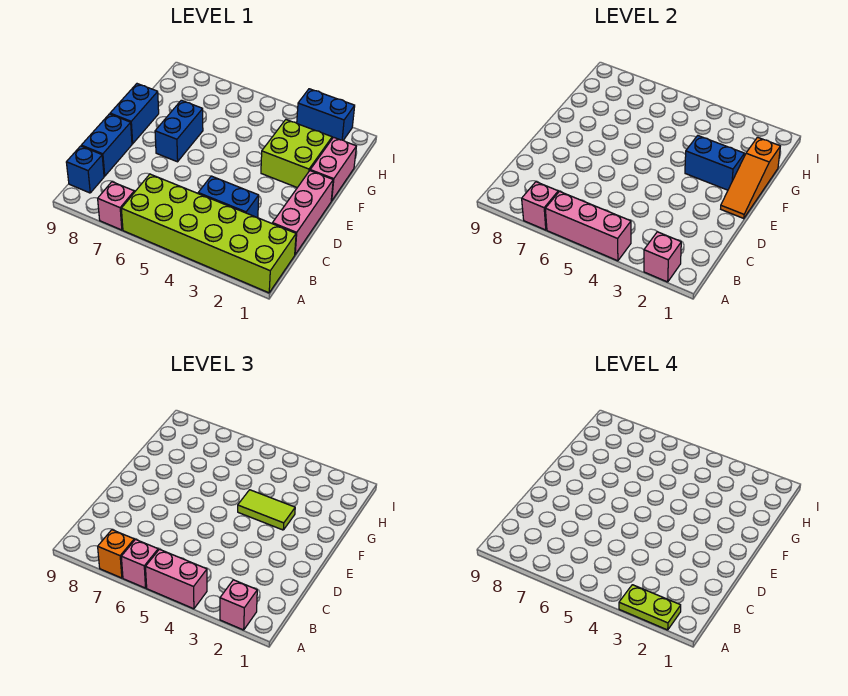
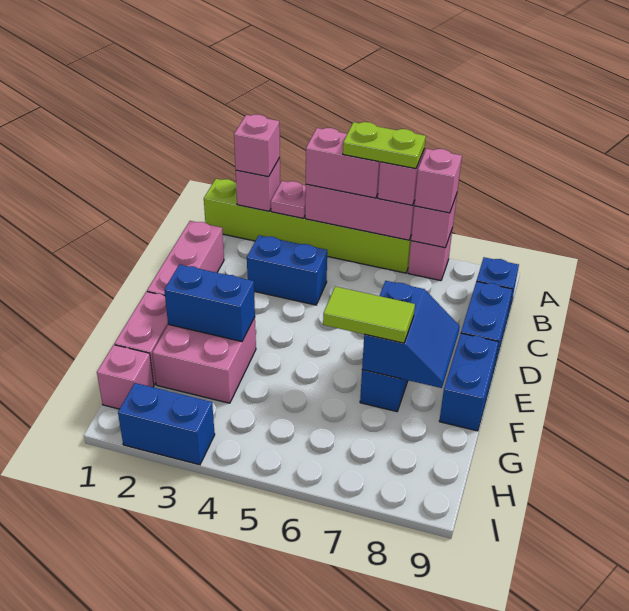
lime brick A1:B6 level 1 -> lime brick A1:A6 level 1
lime plate A2:A3 level 4 -> lime plate A5:A6 level 4
none -> pink plate A3 level 2
orange brick A7 level 3 -> pink brick A7 level 3
orange slope E1:G1 level 2 top G -> none
none -> blue slope E7:F8 level 2 top 7
lime brick F2:G3 level 1 -> pink brick F2:G3 level 1
lime tile F3:F4 level 3 -> lime tile F6:F7 level 3
none -> pink brick H1 level 1

